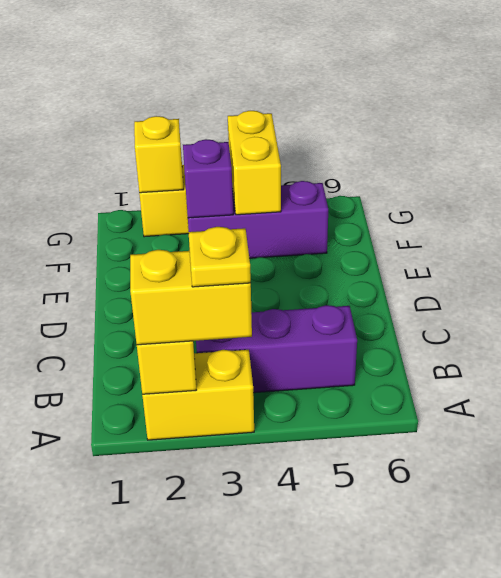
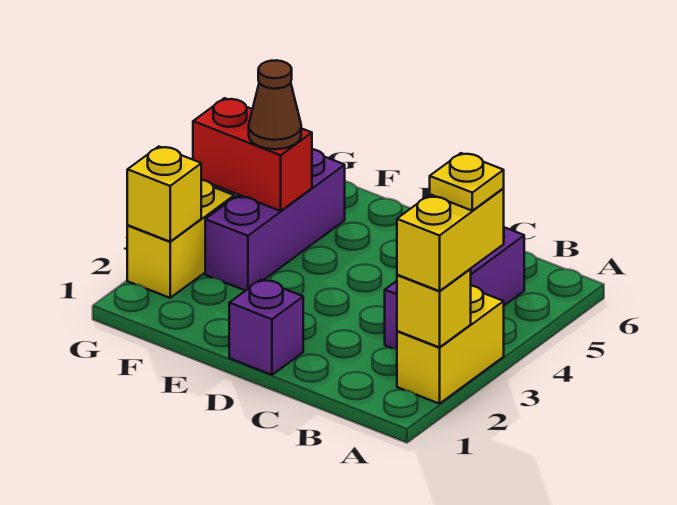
purple brick F3 level 2 -> purple brick D1 level 1
yellow brick F4:G4 level 2 -> red brick F4:G4 level 2
none -> brown cone F4 level 3

